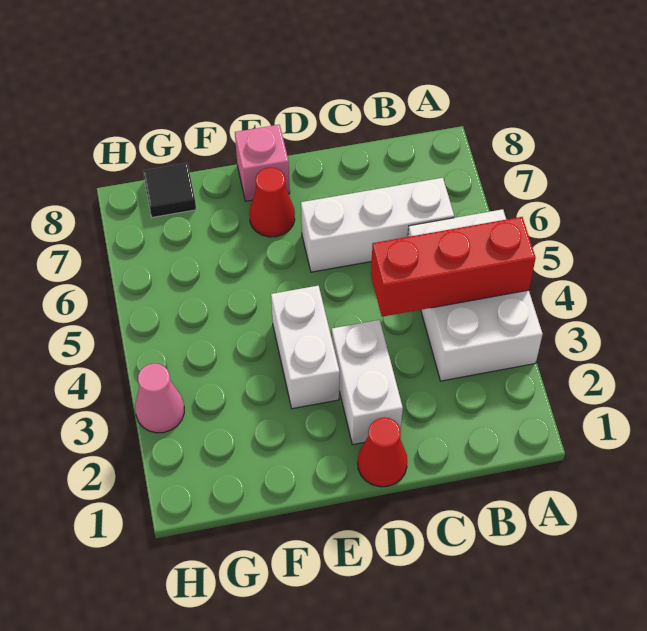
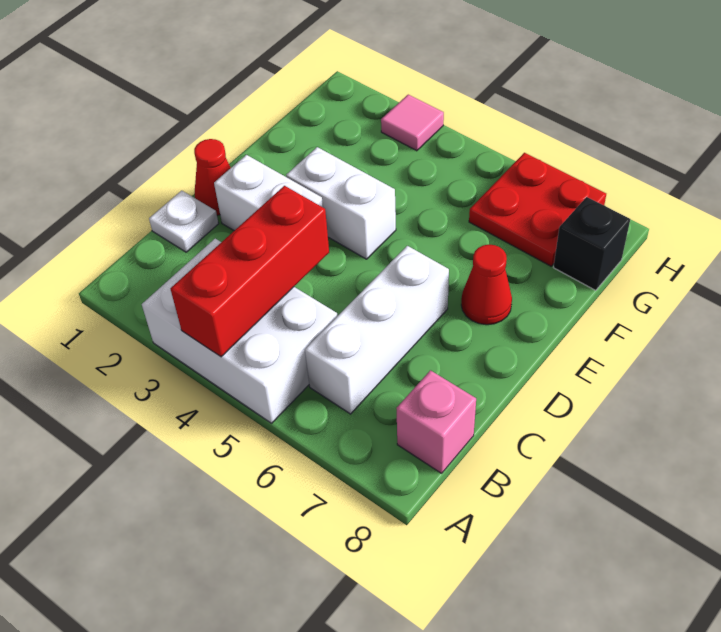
none -> white plate C1 level 1
pink brick E8 level 1 -> pink brick B8 level 1
none -> red plate G6:H7 level 1
black tile G8 level 1 -> black brick G8 level 1
pink cone H3 level 1 -> pink tile H3 level 1

